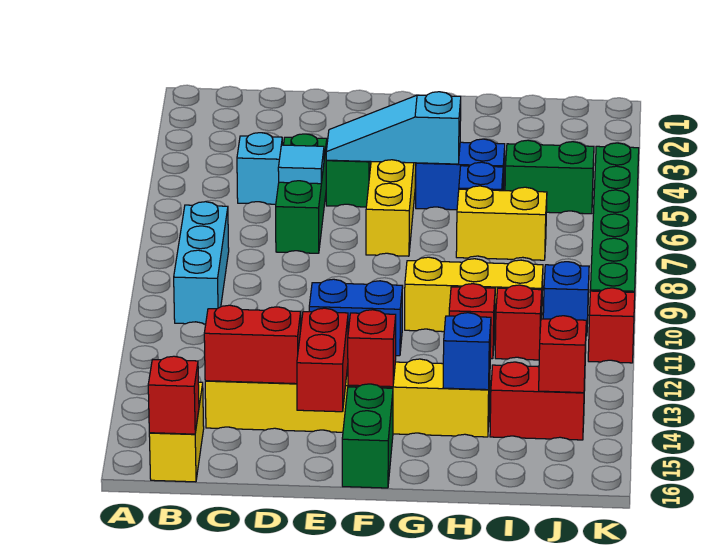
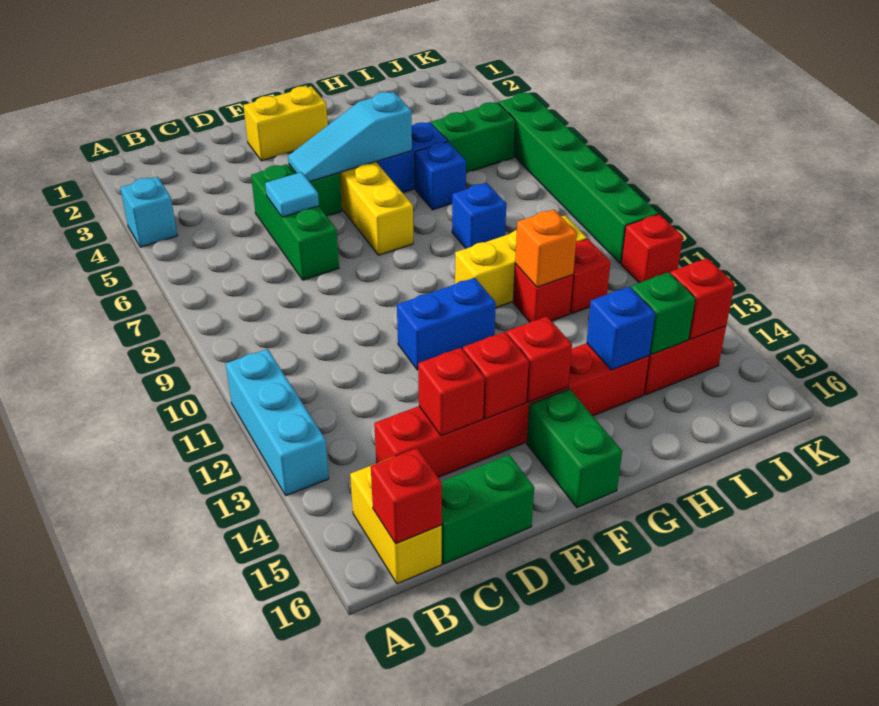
cyan brick B8:B10 level 1 -> cyan brick A11:A13 level 1
cyan brick C5 level 1 -> cyan brick A4 level 1
yellow brick C14:H14 level 1 -> red brick C14:H14 level 1
red brick C14:D14 level 2 -> red brick D14 level 2
none -> green brick C16:D16 level 1
red brick E14:E15 level 2 -> red brick E14 level 2
yellow brick H7:I7 level 1 -> yellow brick E2:F2 level 1
none -> orange brick H11 level 2
none -> green brick I14 level 2
blue brick J10 level 1 -> blue brick H8 level 1

